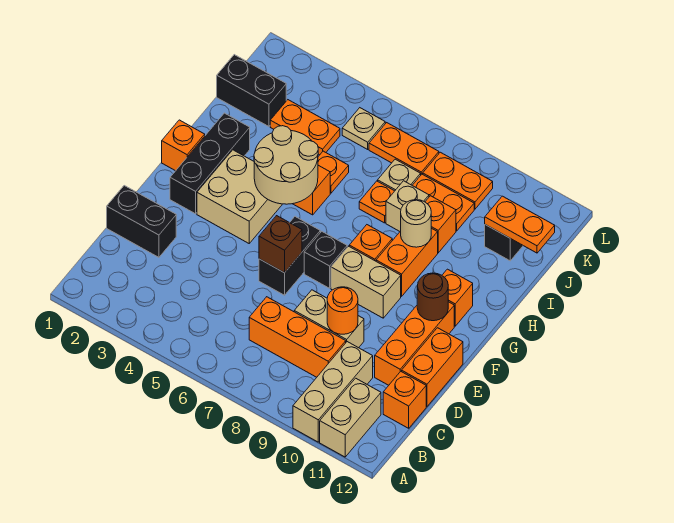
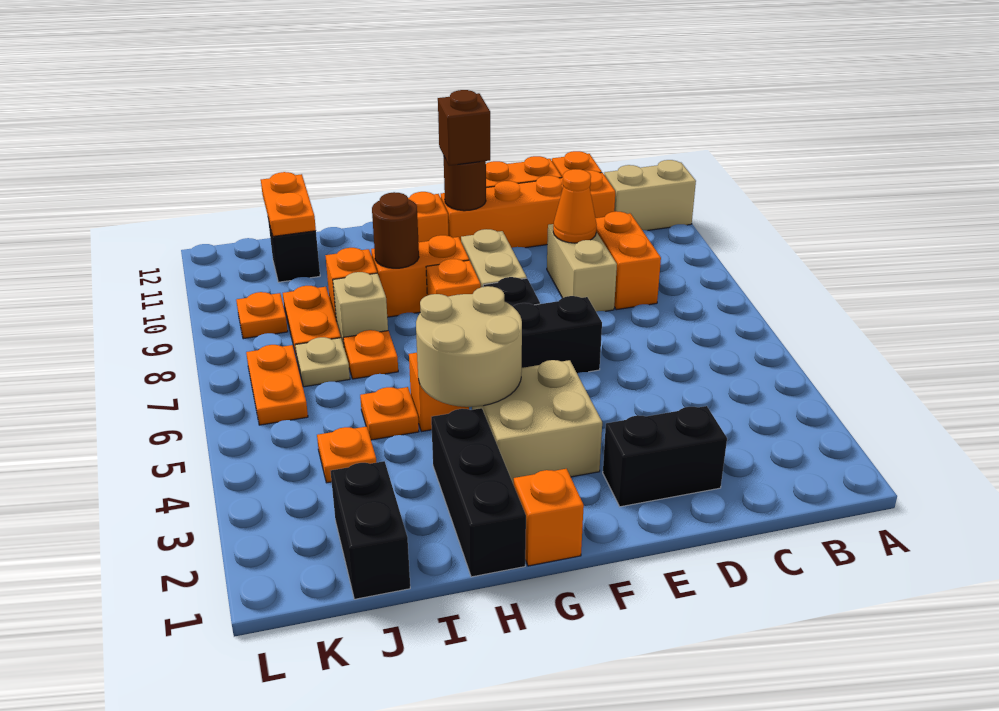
tan brick A10:C10 level 1 -> none
orange brick C7:C9 level 1 -> orange brick C8:C9 level 1
black brick D1:D2 level 1 -> black brick D2:E2 level 1
orange round brick D9 level 2 -> orange cone D9 level 2
orange brick D11:F11 level 1 -> orange brick C11:F11 level 1
brown brick E6 level 2 -> brown brick F11 level 3
black brick F2:H2 level 1 -> black brick H1:H3 level 1
tan round brick H9 level 2 -> brown round brick H9 level 2
orange plate J3:J4 level 1 -> orange plate J4 level 1
tan plate K5 level 1 -> none
orange plate K8:K9 level 1 -> orange plate K9 level 1

